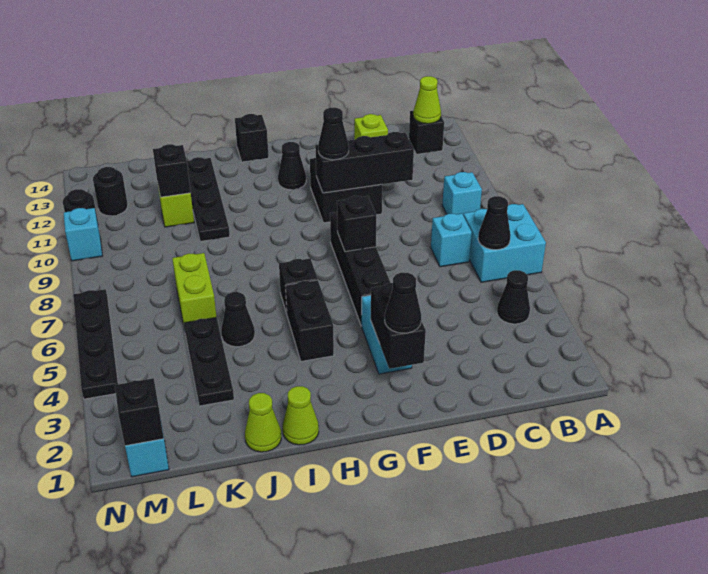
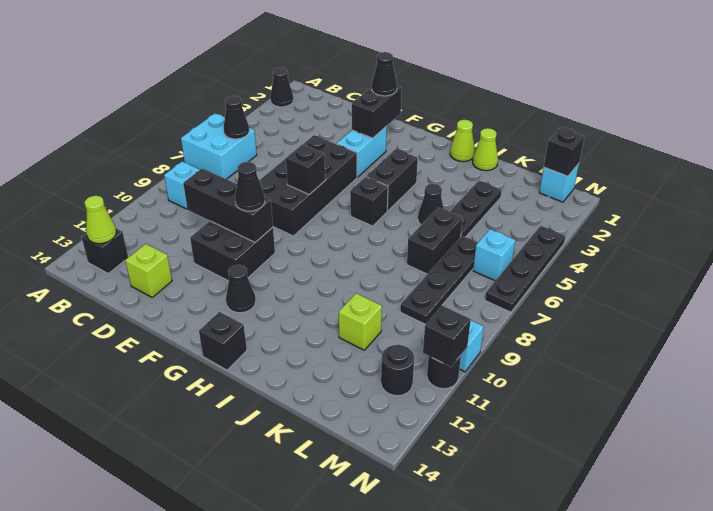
black cone B4 level 1 -> black cone A2 level 1
cyan brick C7 level 1 -> cyan brick M6 level 1
black brick F5:F8 level 1 -> black brick E5:F8 level 1
black plate J10:J13 level 1 -> black plate L6:L9 level 1
lime brick K6:K7 level 1 -> black brick K6:K7 level 1
black brick K11 level 2 -> black brick N11 level 2

